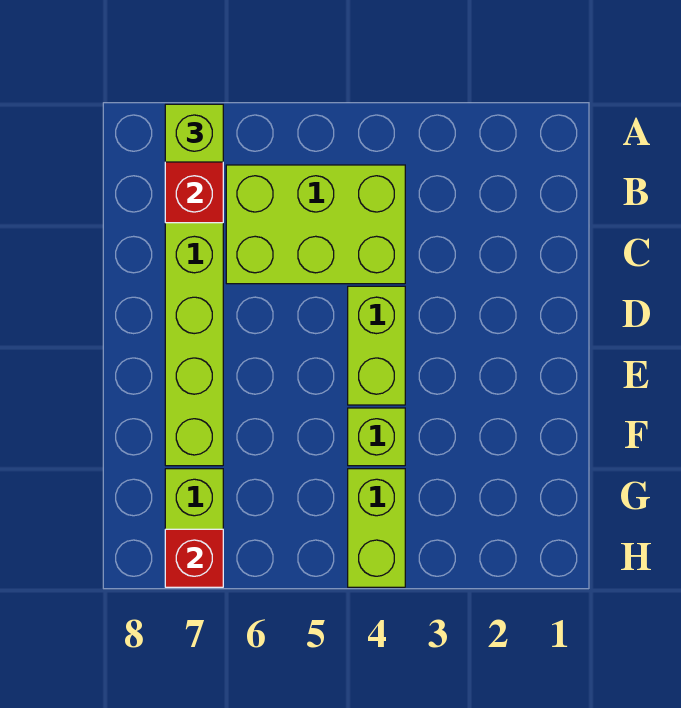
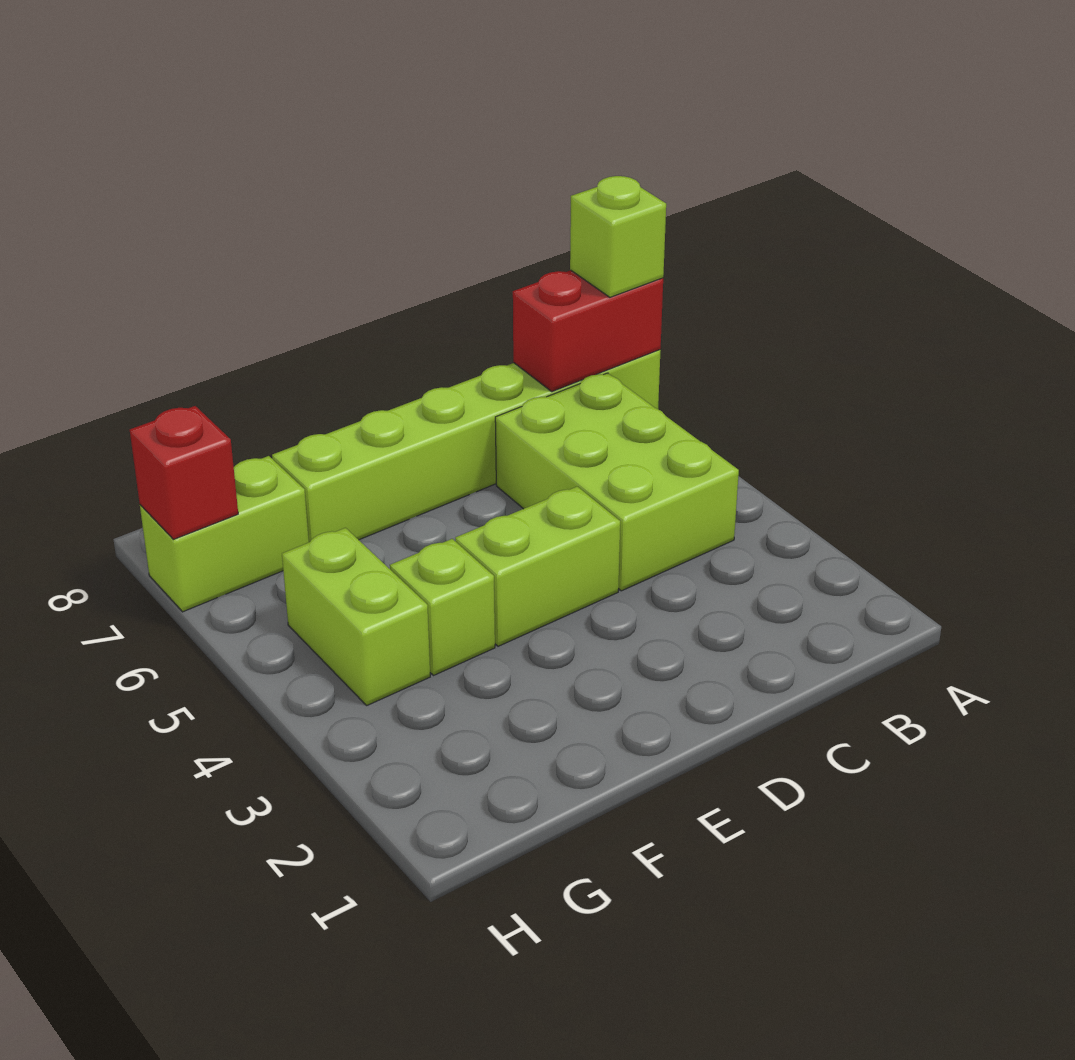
lime brick G4:H4 level 1 -> lime brick G4:G5 level 1

